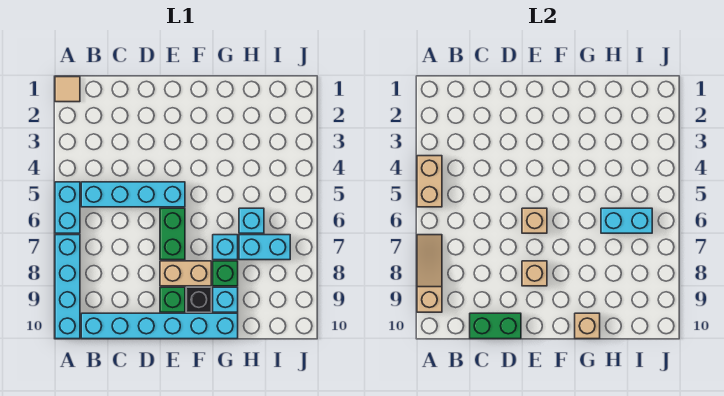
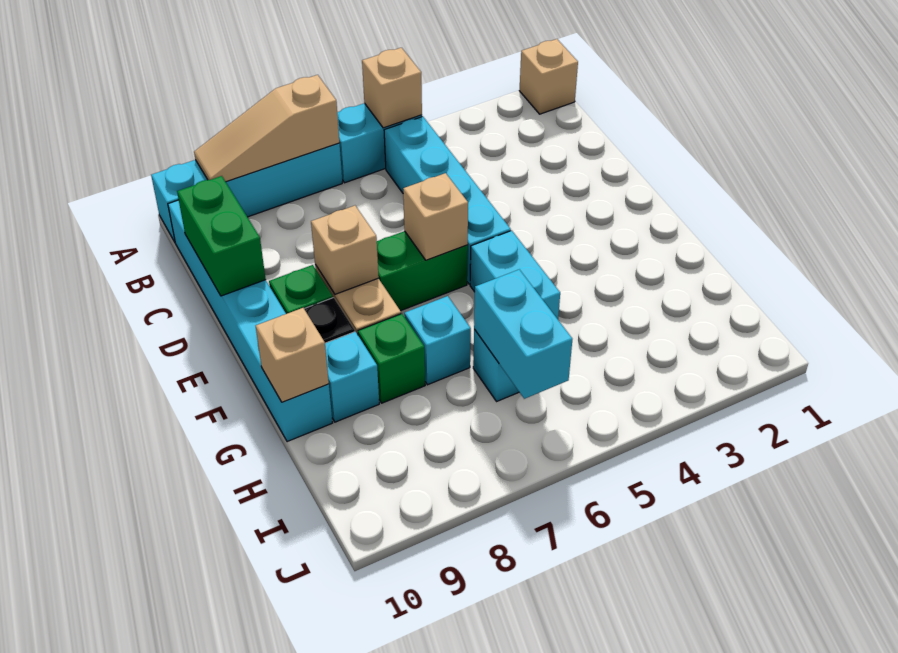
tan tile A1 level 1 -> tan brick A1 level 1
tan brick A4:A5 level 2 -> tan brick A5 level 2
tan slope A7:A9 level 2 top 9 -> tan slope A7:A9 level 2 top 7
cyan brick H7:I7 level 1 -> cyan brick F5:G5 level 1

